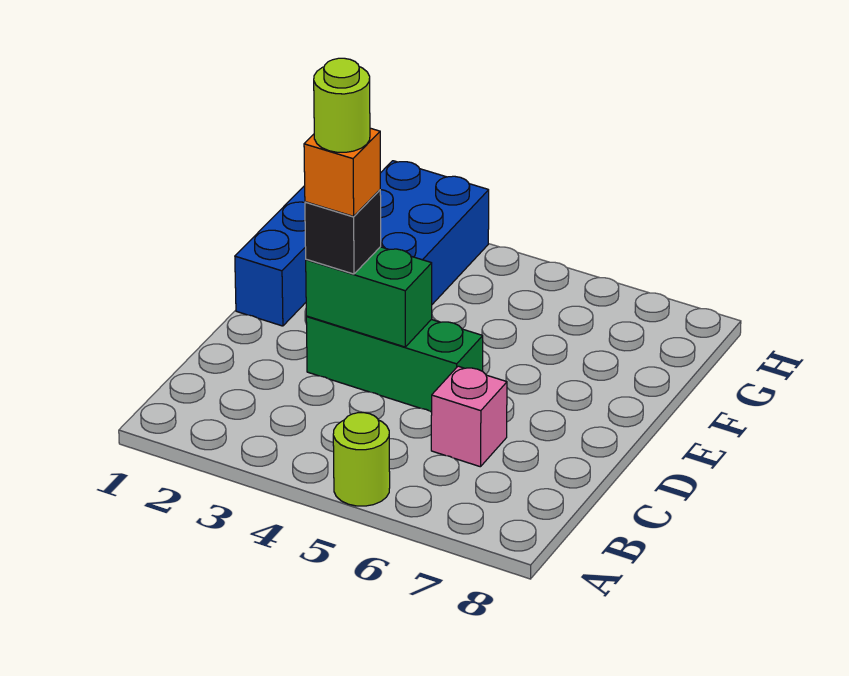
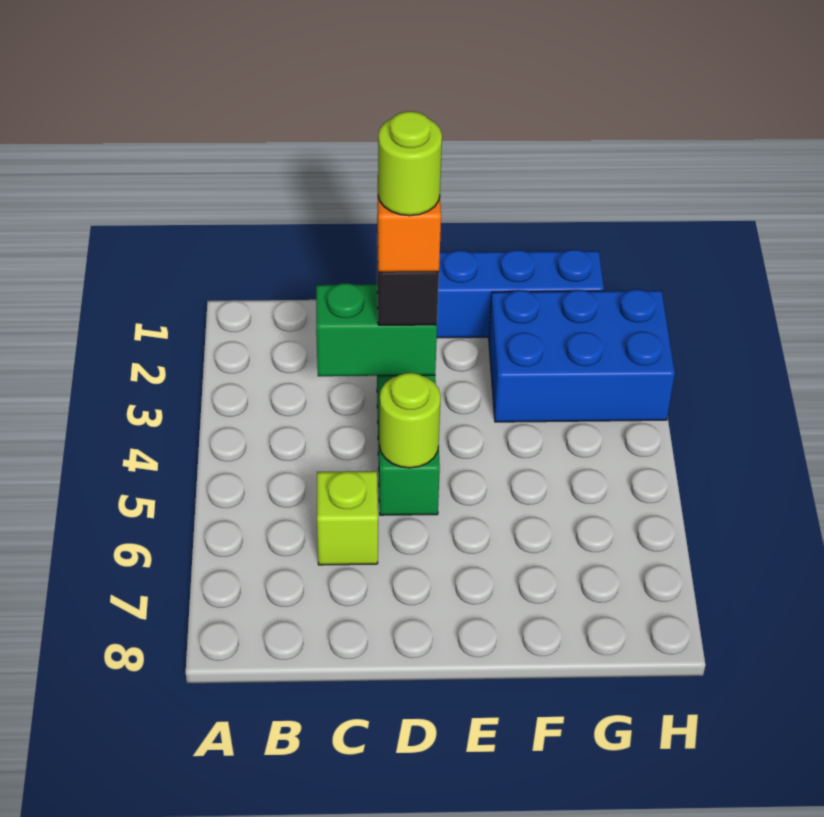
lime round brick A5 level 1 -> lime round brick D5 level 2
pink brick C6 level 1 -> lime brick C6 level 1
green brick D3:D4 level 2 -> green brick C3:D3 level 2

